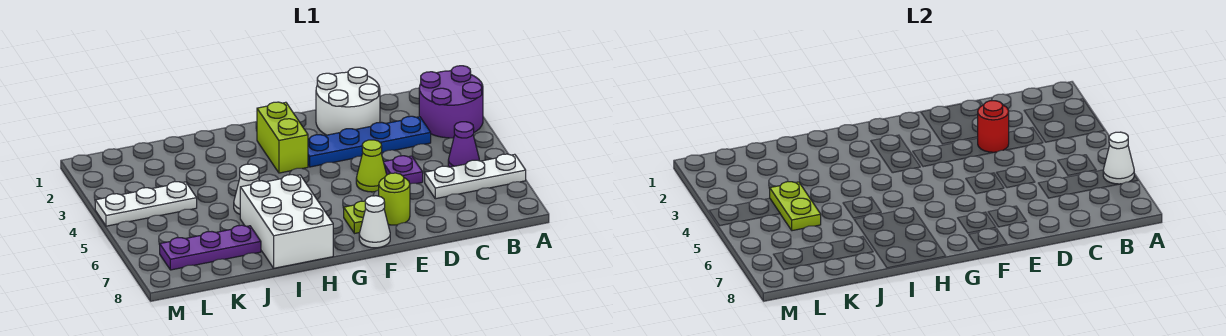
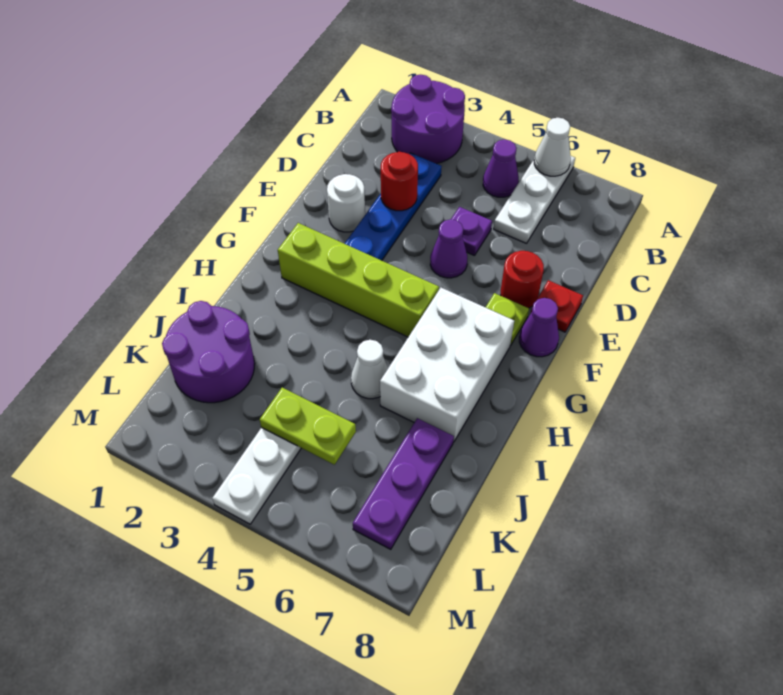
white round brick D1:E2 level 1 -> white round brick E2 level 1
lime cone E5 level 1 -> purple cone E5 level 1
lime round brick E7 level 1 -> red round brick E7 level 1
none -> red plate E8 level 1
white cone F8 level 1 -> purple cone F8 level 1
lime brick G2:G3 level 1 -> lime brick G2:G5 level 1
white brick H6:I8 level 1 -> white brick G6:I7 level 1
none -> purple round brick J1:K2 level 1

